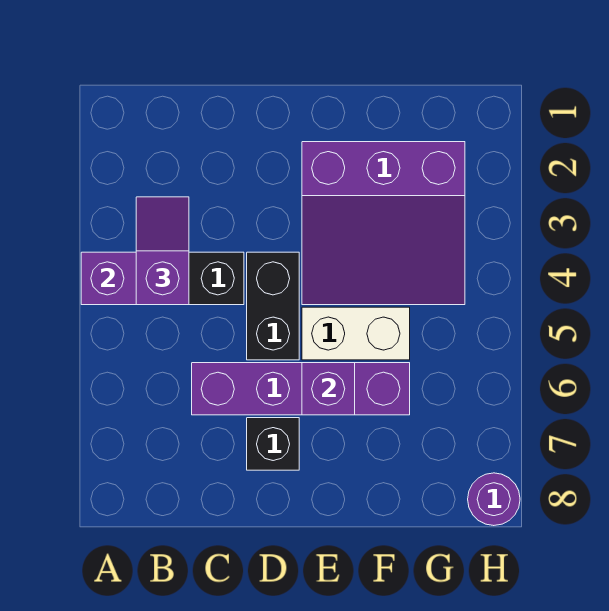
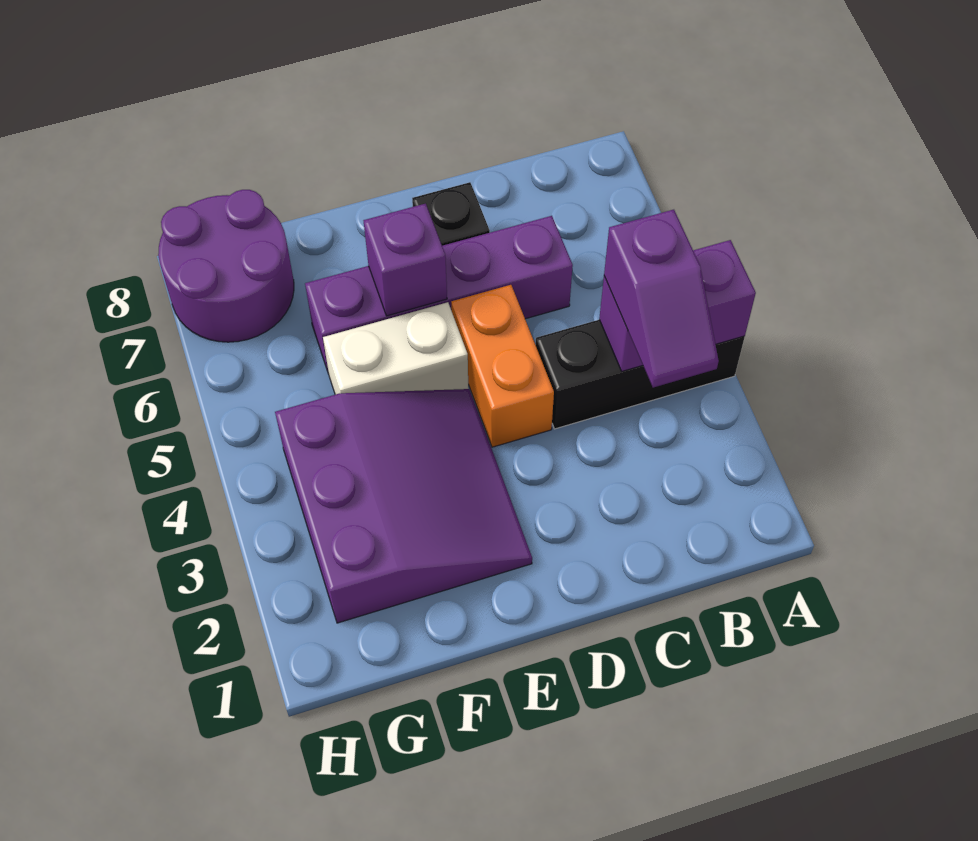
black brick D4:D5 level 1 -> orange brick D4:D5 level 1
purple slope E2:G4 level 1 top 2 -> purple slope E2:G4 level 1 top G
purple round brick H8 level 1 -> purple round brick G7:H8 level 1

